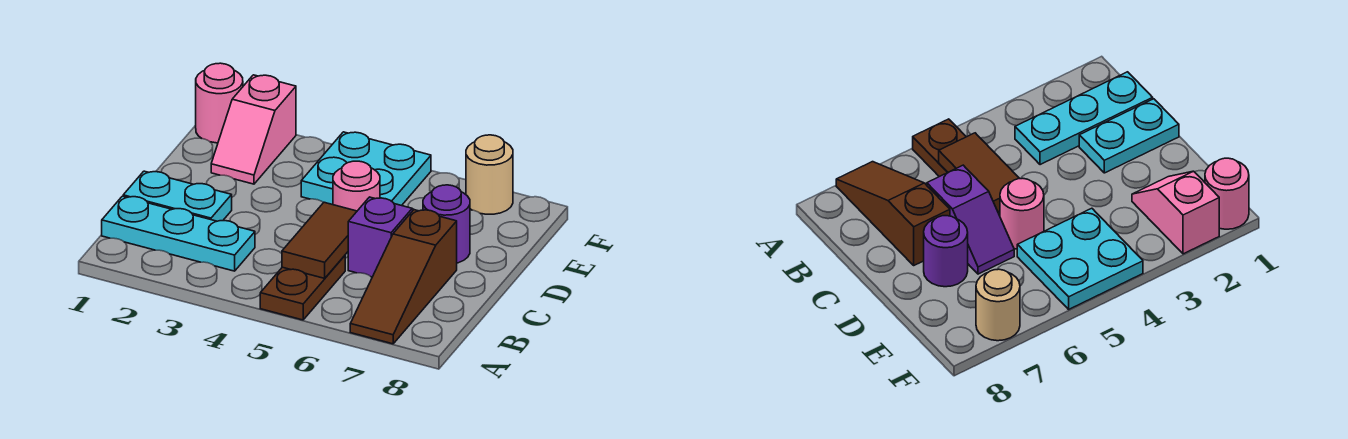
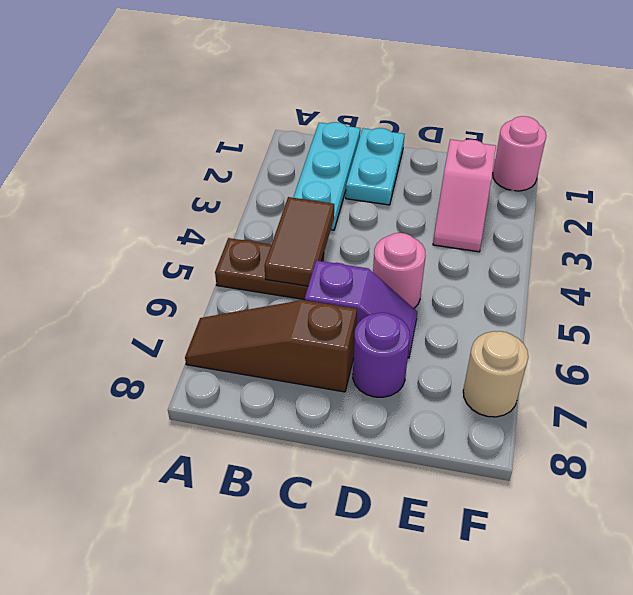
brown tile B5:C5 level 2 -> brown tile B4:B5 level 2
pink slope E2:F2 level 1 top F -> pink slope E2:E3 level 1 top 2
cyan plate E4:F5 level 1 -> none

